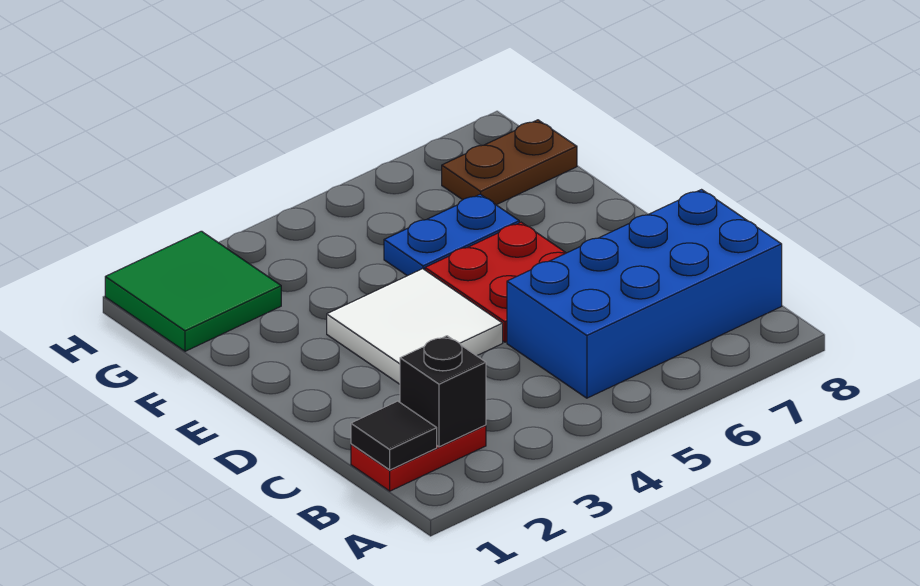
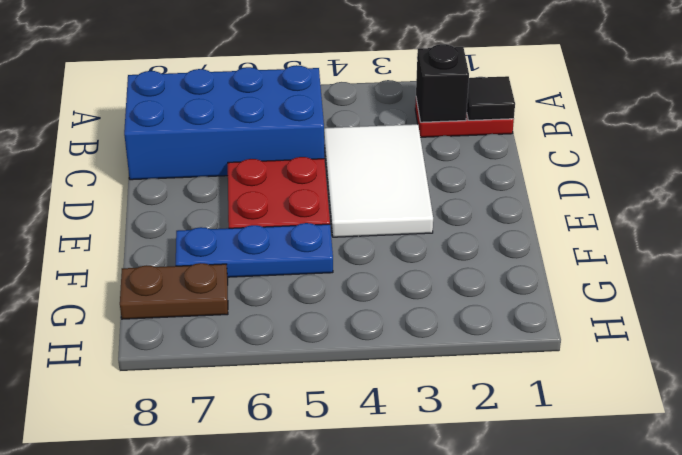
white tile D3:E4 level 1 -> white tile C3:E4 level 1
blue plate F5:F6 level 1 -> blue plate F5:F7 level 1
green tile G1:H2 level 1 -> none

